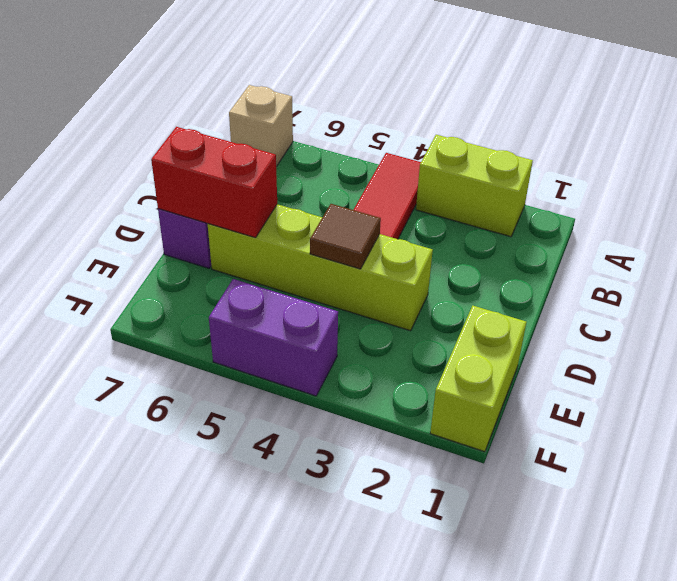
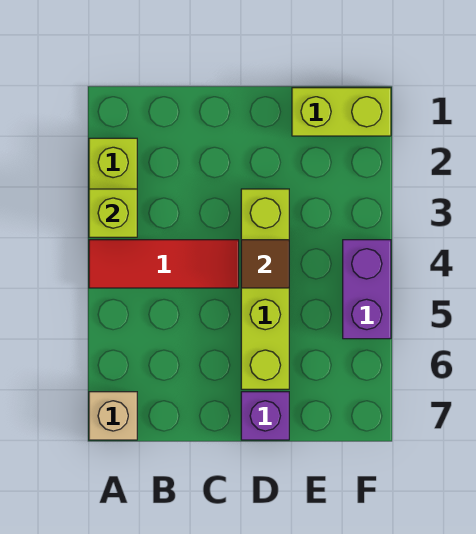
none -> lime brick A3 level 2
red brick D6:D7 level 2 -> none

